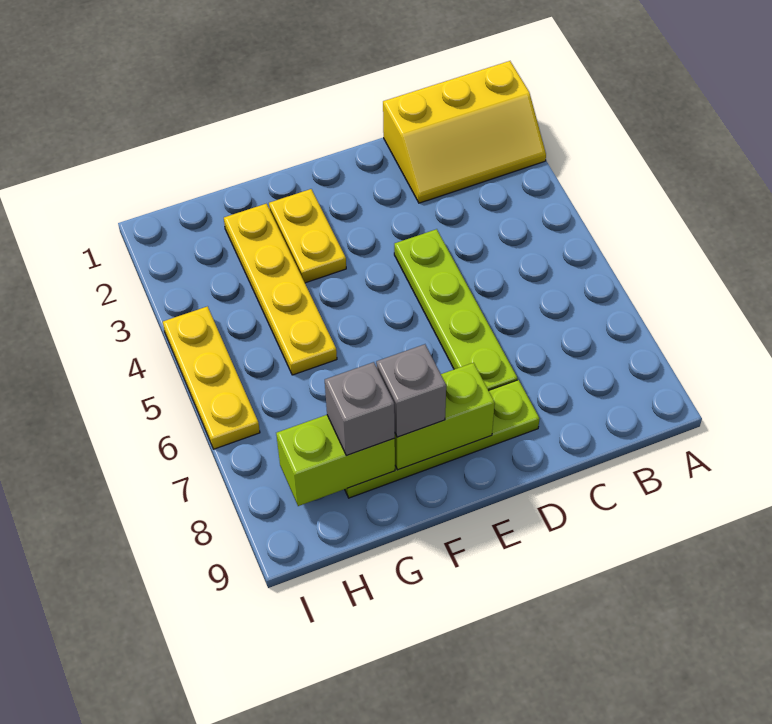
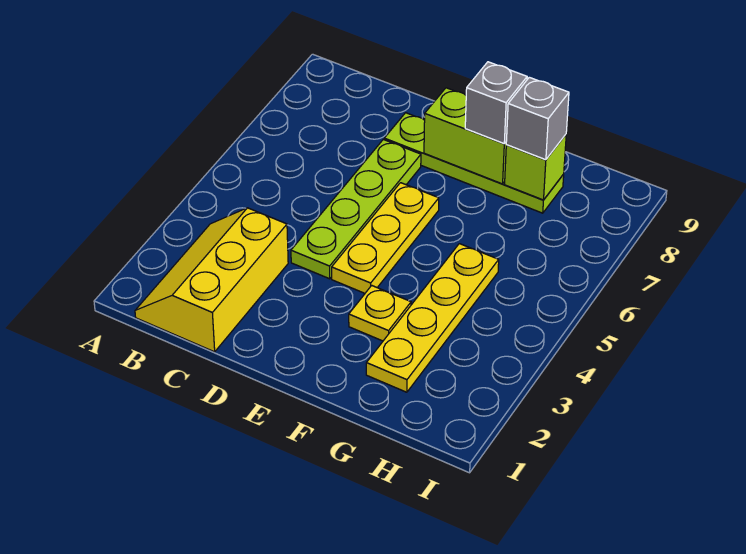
yellow slope A1:C2 level 1 top 1 -> yellow slope B1:C3 level 1 top C
yellow plate F2:F3 level 1 -> yellow plate F3 level 1
lime brick G8:H8 level 2 -> lime brick G8 level 2
yellow plate I4:I6 level 1 -> yellow plate E4:E6 level 1

